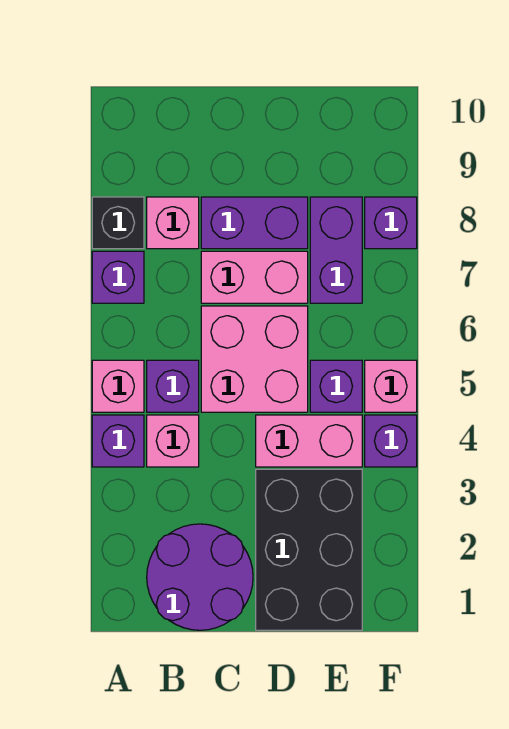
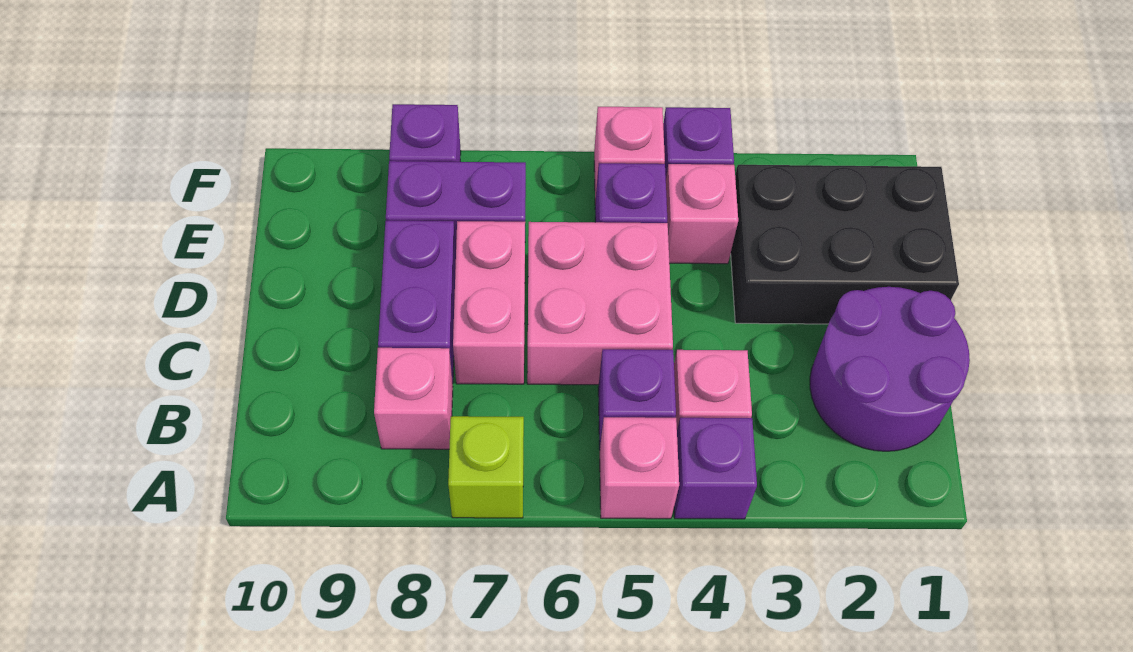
purple brick A7 level 1 -> lime brick A7 level 1
black brick A8 level 1 -> none
pink brick D4:E4 level 1 -> pink brick E4 level 1

